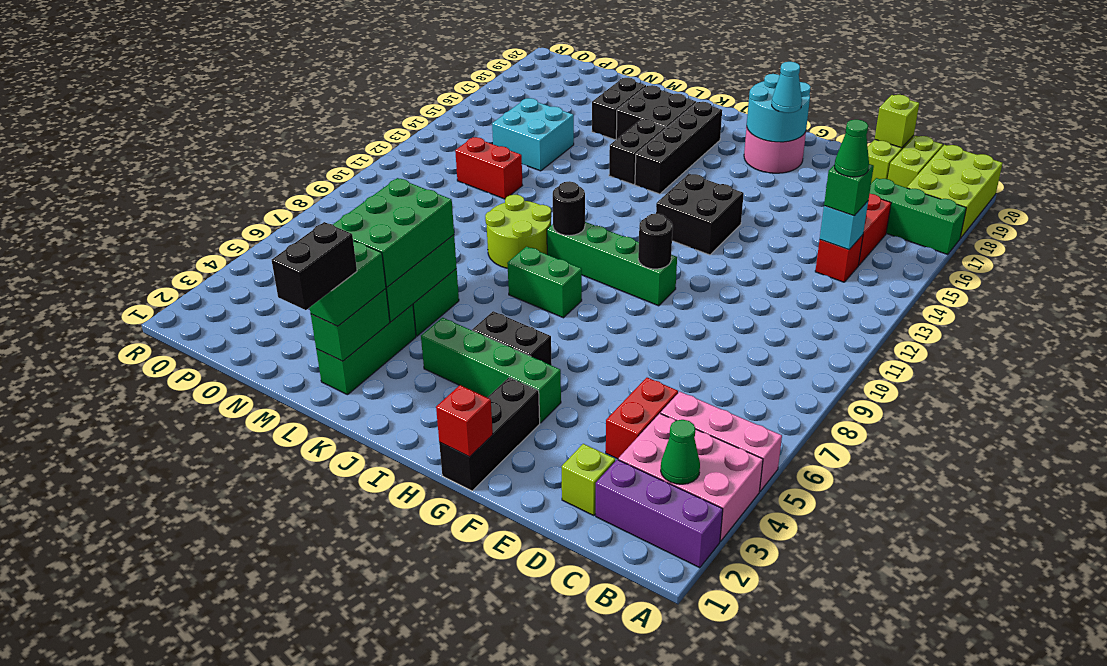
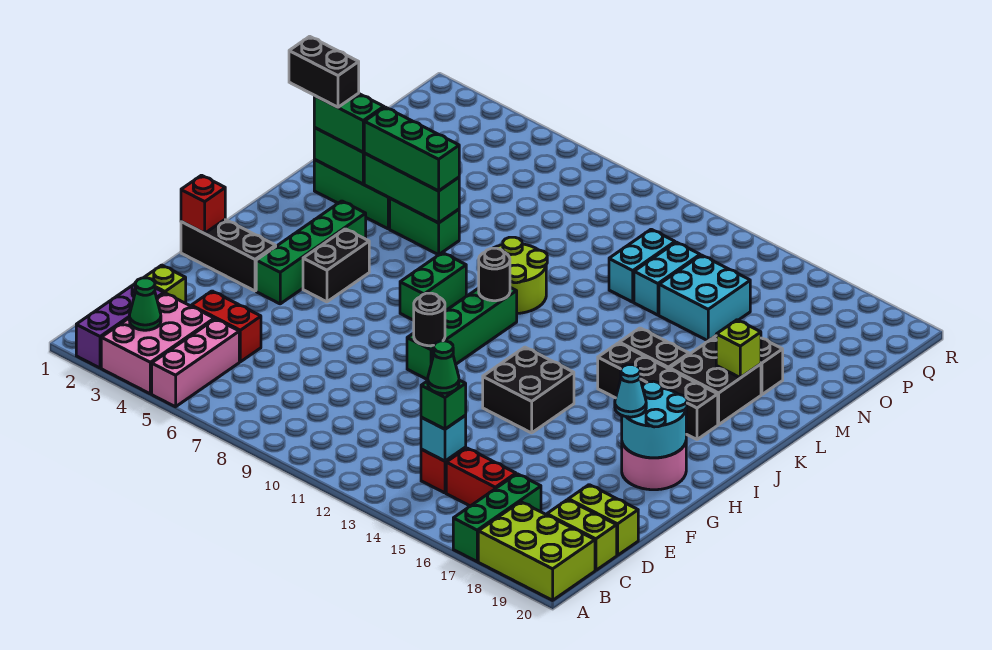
lime brick D20 level 2 -> lime brick L18 level 2
green brick L4:M6 level 3 -> green brick L4:L6 level 3
red brick N12:O12 level 1 -> cyan brick N12:O12 level 1
none -> cyan brick N13:O13 level 1

